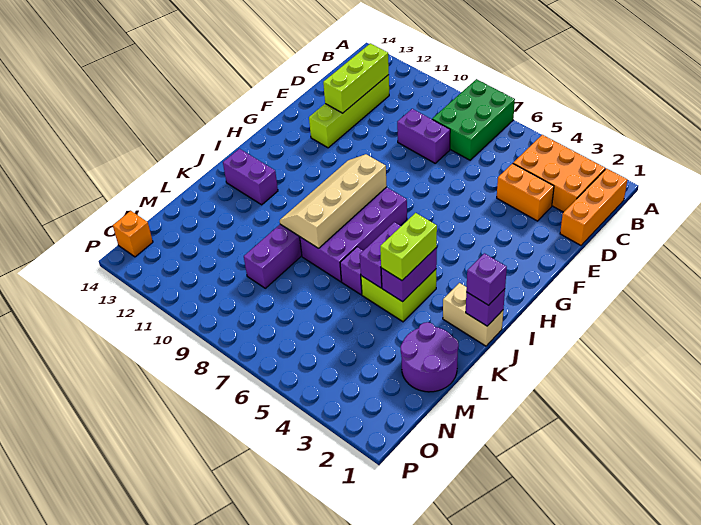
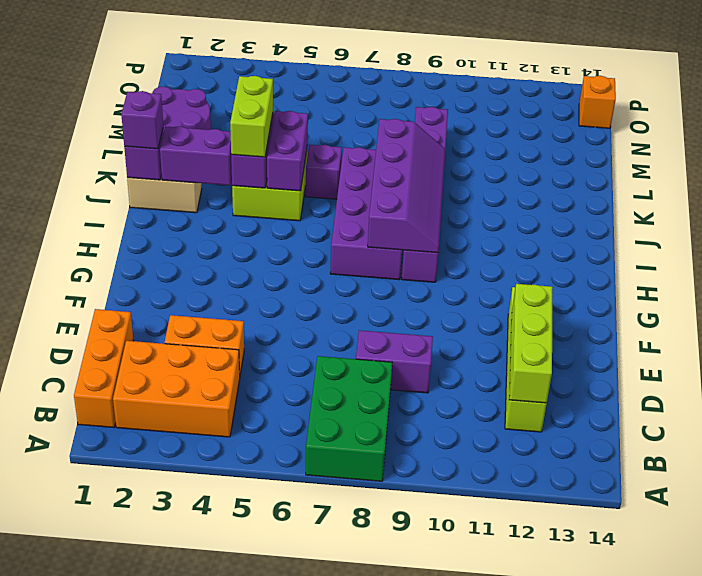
tan slope H8:K9 level 2 top 8 -> purple slope H8:K9 level 2 top 8
purple brick J12:J13 level 1 -> purple brick J2:J3 level 2

